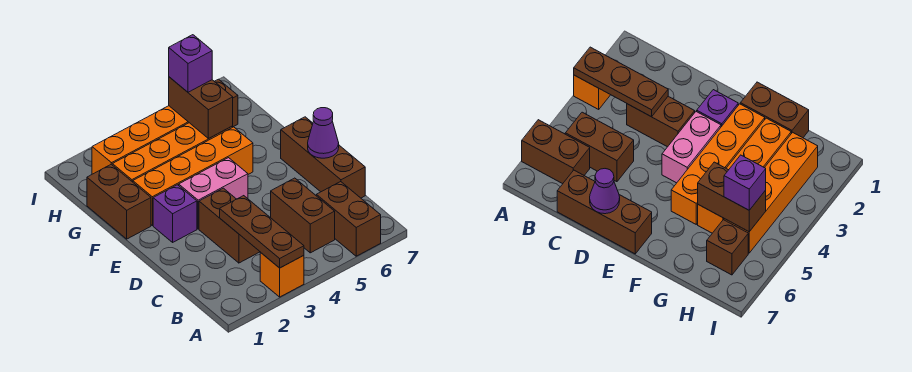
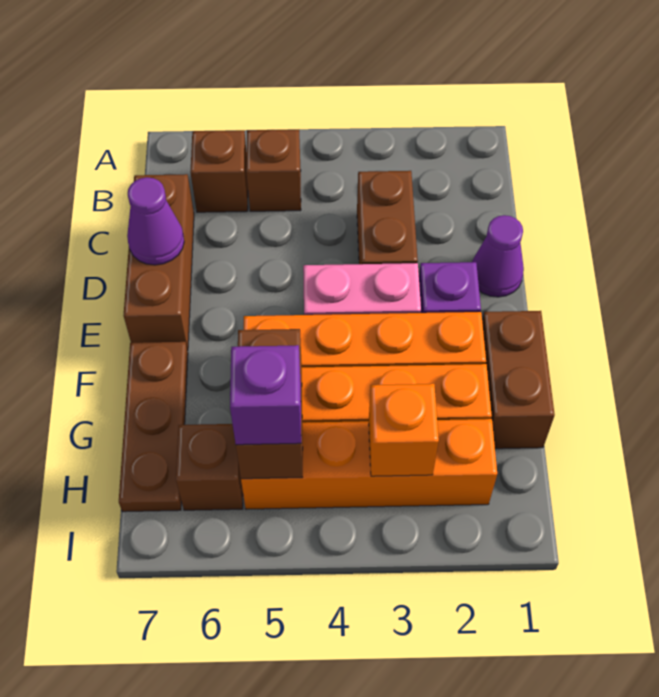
orange brick A3 level 1 -> orange brick H3 level 2
brown plate A3:C3 level 2 -> brown plate F7:H7 level 1
brown brick A6:B6 level 1 -> brown brick B6 level 1
brown brick B5:C5 level 1 -> brown brick B5 level 1
none -> purple cone D1 level 1

